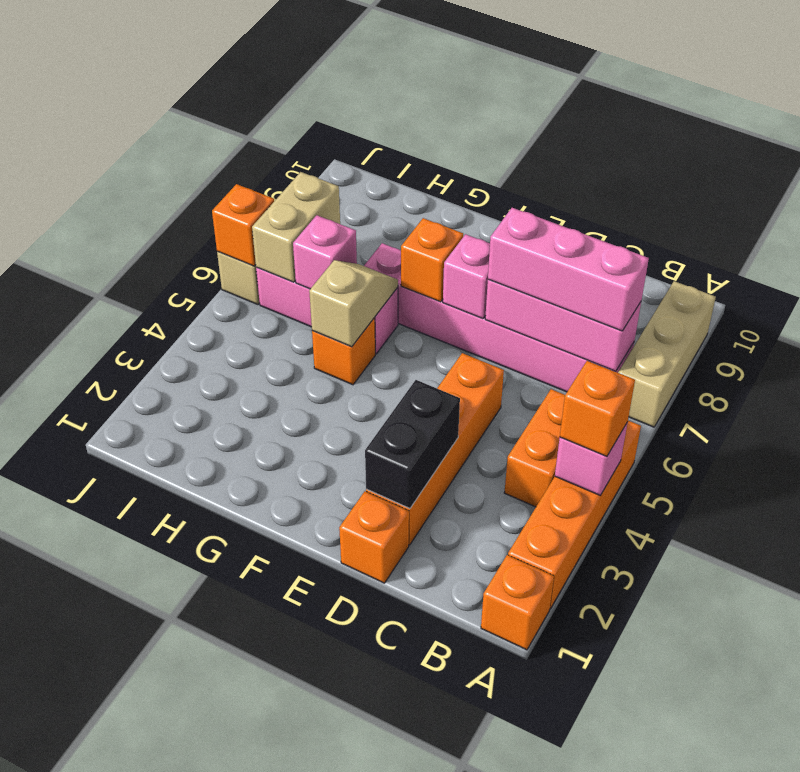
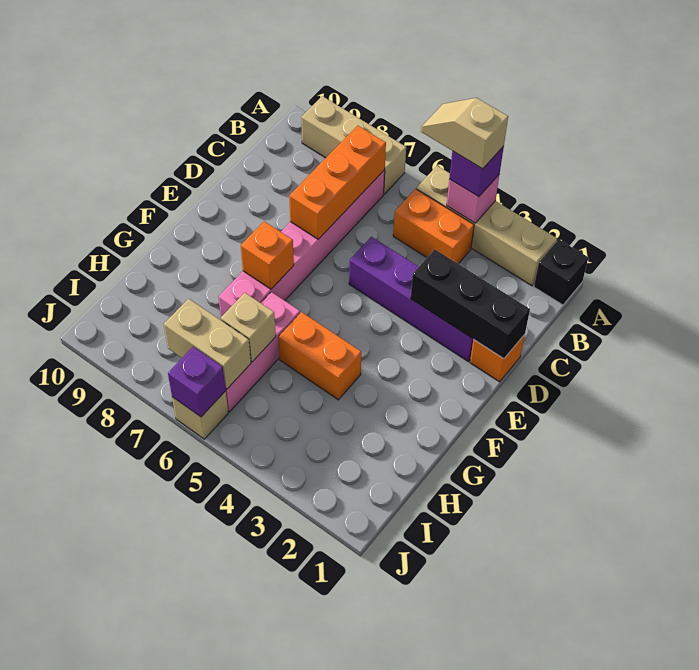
orange brick A1 level 1 -> black brick A1 level 1
orange brick A2:A5 level 1 -> tan brick A2:A5 level 1
orange brick A4 level 3 -> purple brick A4 level 3
pink brick B7:D7 level 2 -> orange brick B7:D7 level 2
pink brick B7:D7 level 3 -> none
orange brick D2:D5 level 1 -> purple brick D2:D5 level 1
black brick D2:D3 level 2 -> black brick D1:D3 level 2
pink brick E7 level 2 -> none
orange brick G5 level 1 -> orange brick G4:G5 level 1
tan slope G5:G6 level 2 top 5 -> tan slope A4:A5 level 4 top 4
pink brick H6 level 2 -> tan brick H6 level 2
orange brick J6 level 2 -> purple brick J6 level 2

